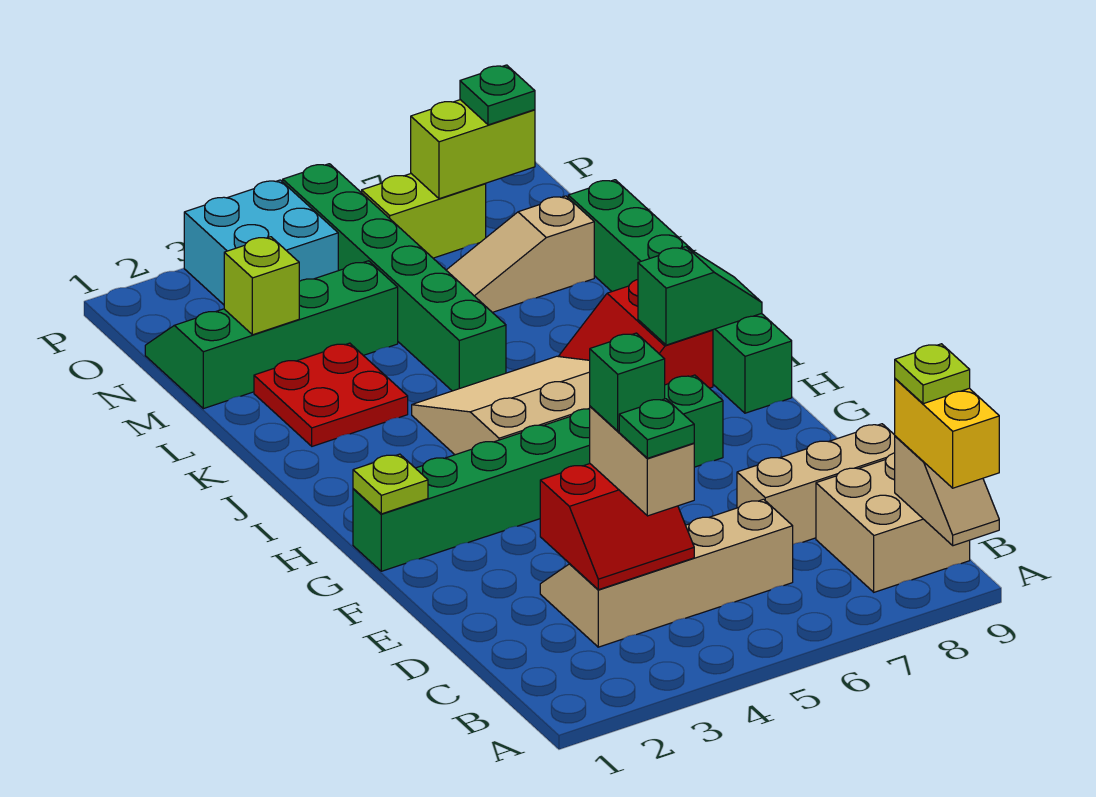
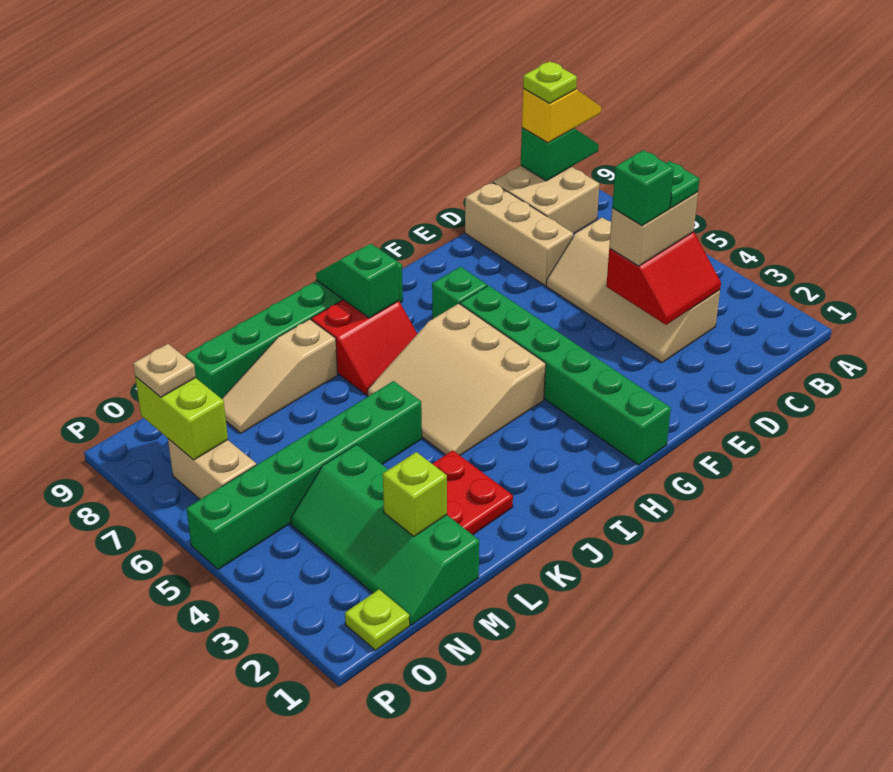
tan slope A9:B9 level 2 top B -> green slope A9:B9 level 2 top B
yellow brick A9:B9 level 3 -> yellow slope A9:B9 level 3 top B
red slope C3:D4 level 2 top D -> red slope C3:D4 level 2 top 4
lime plate G1 level 2 -> lime plate O1 level 1
tan slope M6:M8 level 1 top 8 -> tan slope K8:M8 level 1 top K
cyan brick O3:P4 level 1 -> none
lime brick O6:O7 level 1 -> tan brick O6:O7 level 1
green plate O8 level 3 -> tan plate O8 level 3

